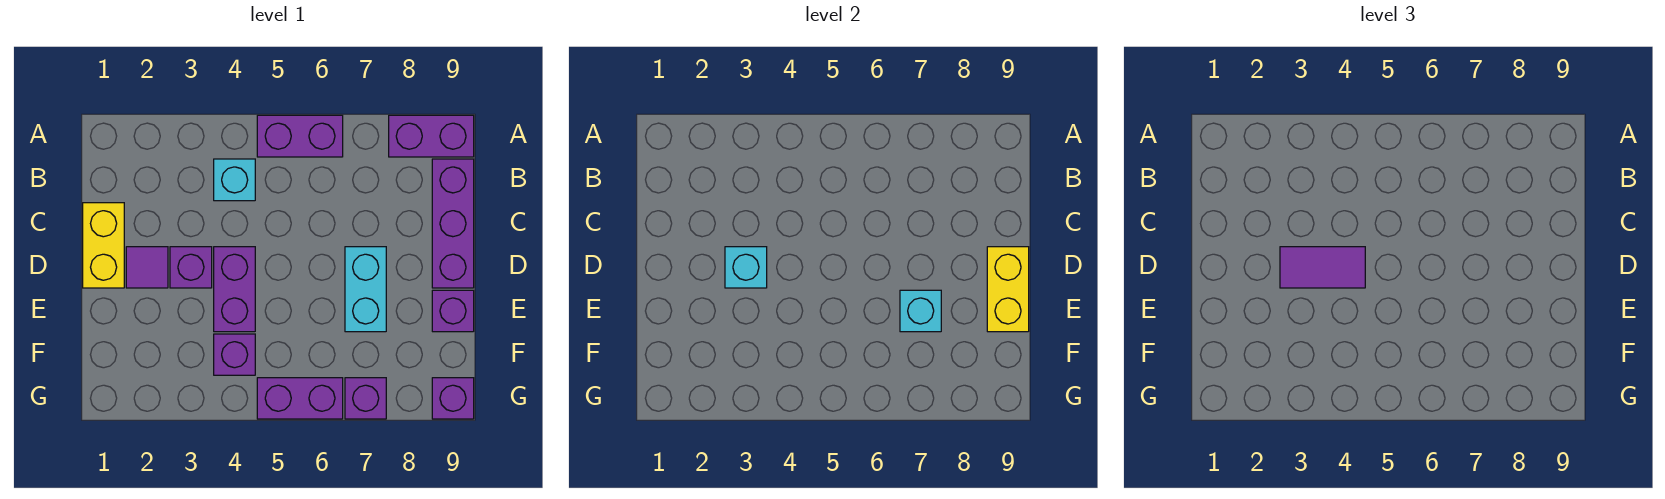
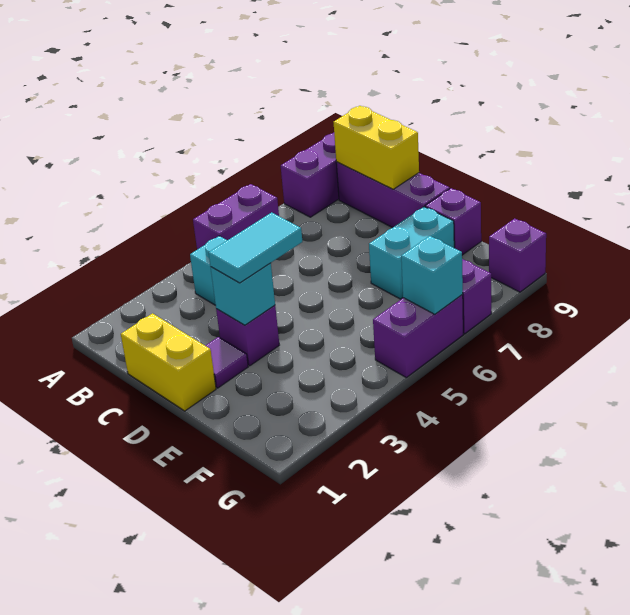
purple tile D3:D4 level 3 -> cyan tile D3:D4 level 3
purple brick D4:E4 level 1 -> none
cyan brick D7:E7 level 1 -> cyan brick E7:E8 level 1
yellow brick D9:E9 level 2 -> yellow brick B9:C9 level 2
cyan brick E7 level 2 -> cyan brick G6 level 2
purple brick F4 level 1 -> none

